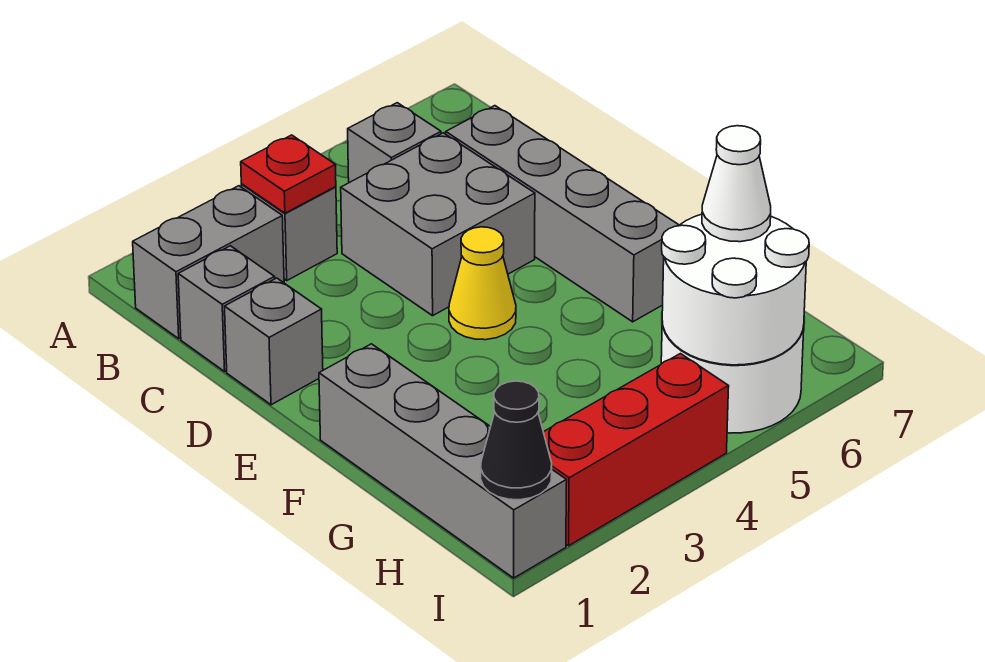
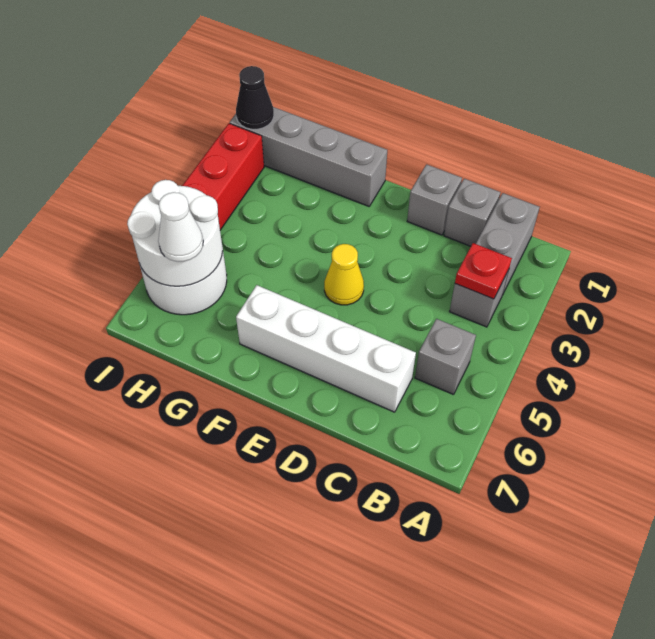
grey brick C4:D5 level 1 -> none
grey brick C6:F6 level 1 -> white brick C6:F6 level 1

